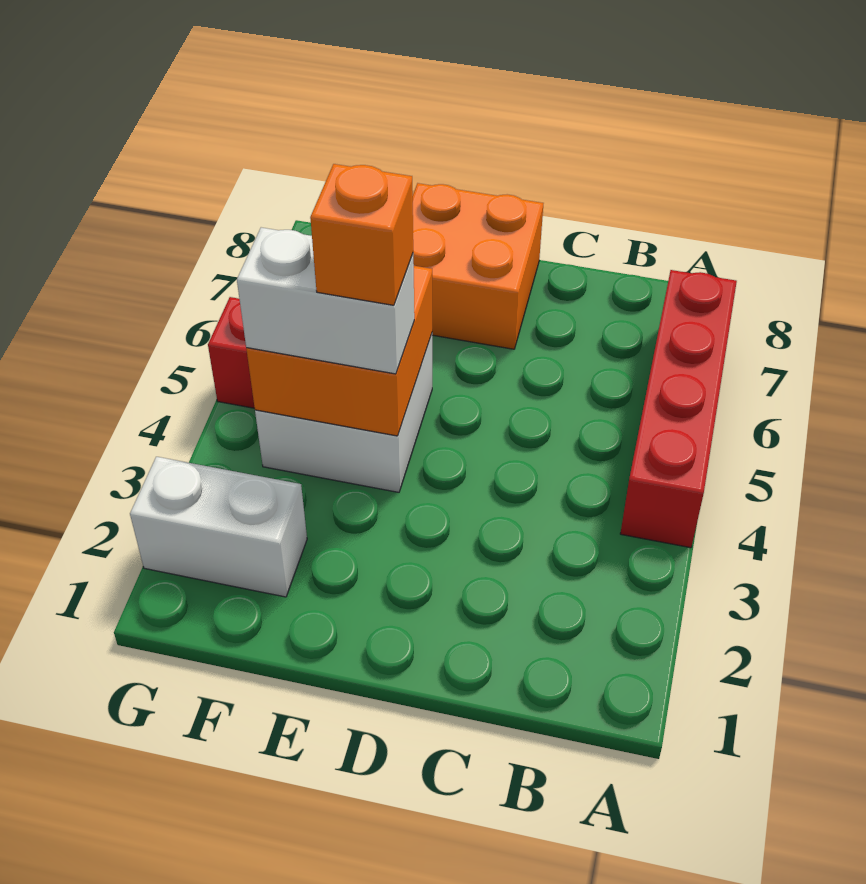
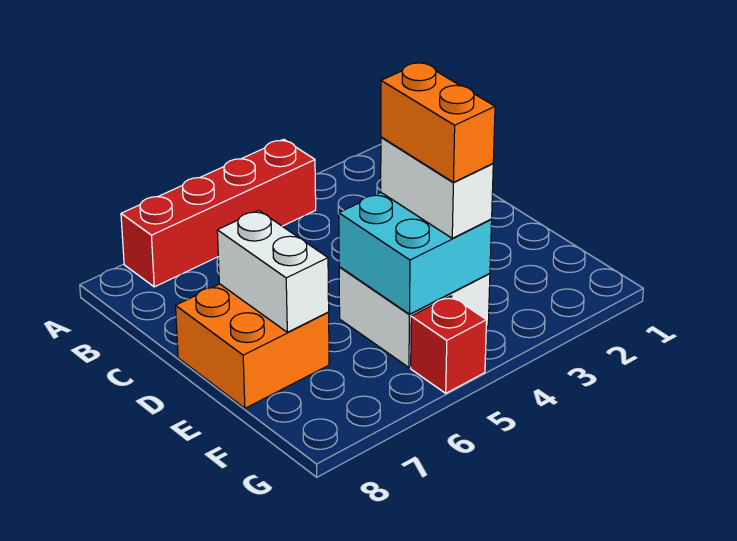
orange brick E4:F5 level 2 -> cyan brick E4:F5 level 2
orange brick E4 level 4 -> orange brick E4:F4 level 4
white brick F2:G2 level 1 -> white brick D7:E7 level 2

